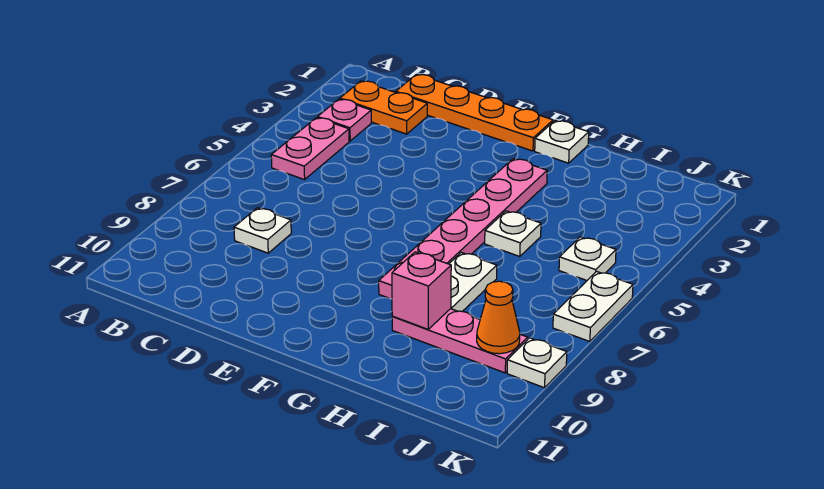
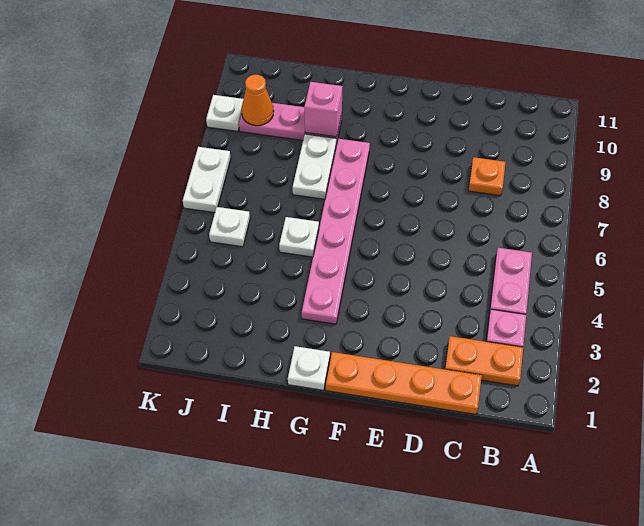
white plate C8 level 1 -> orange plate C8 level 1

